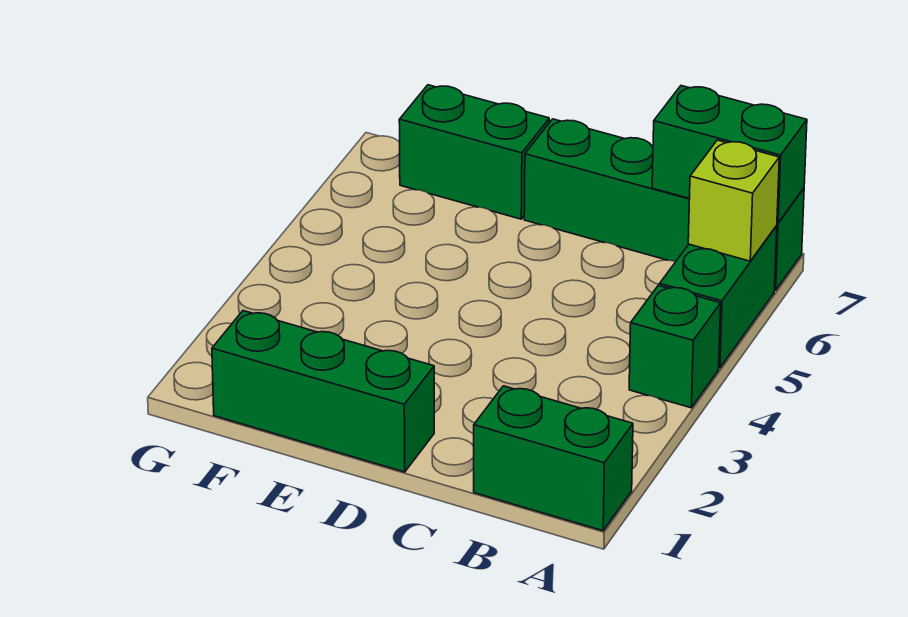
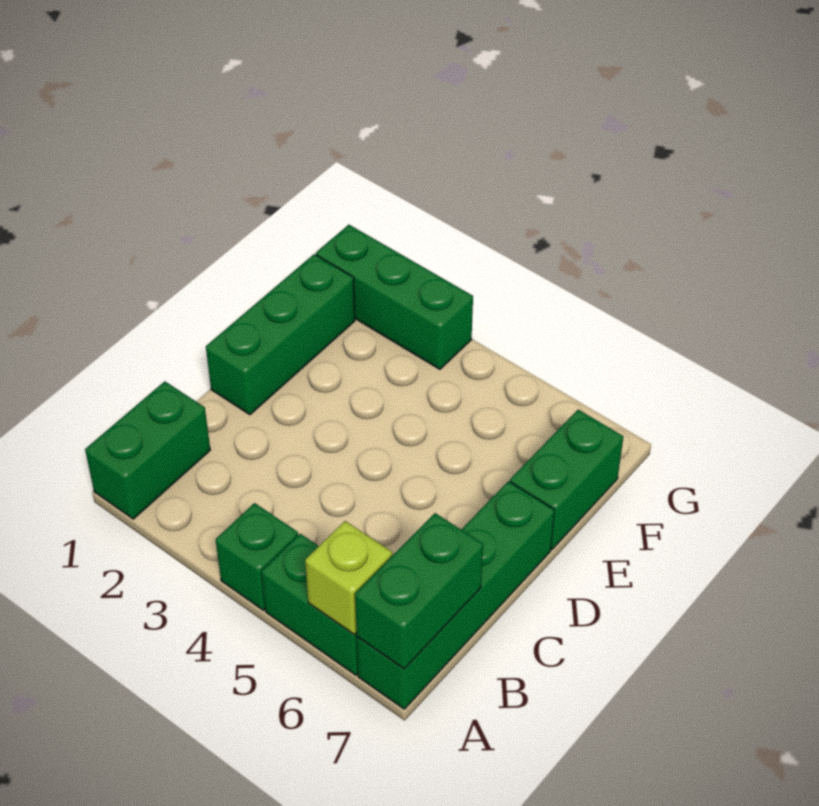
none -> green brick G1:G3 level 1

